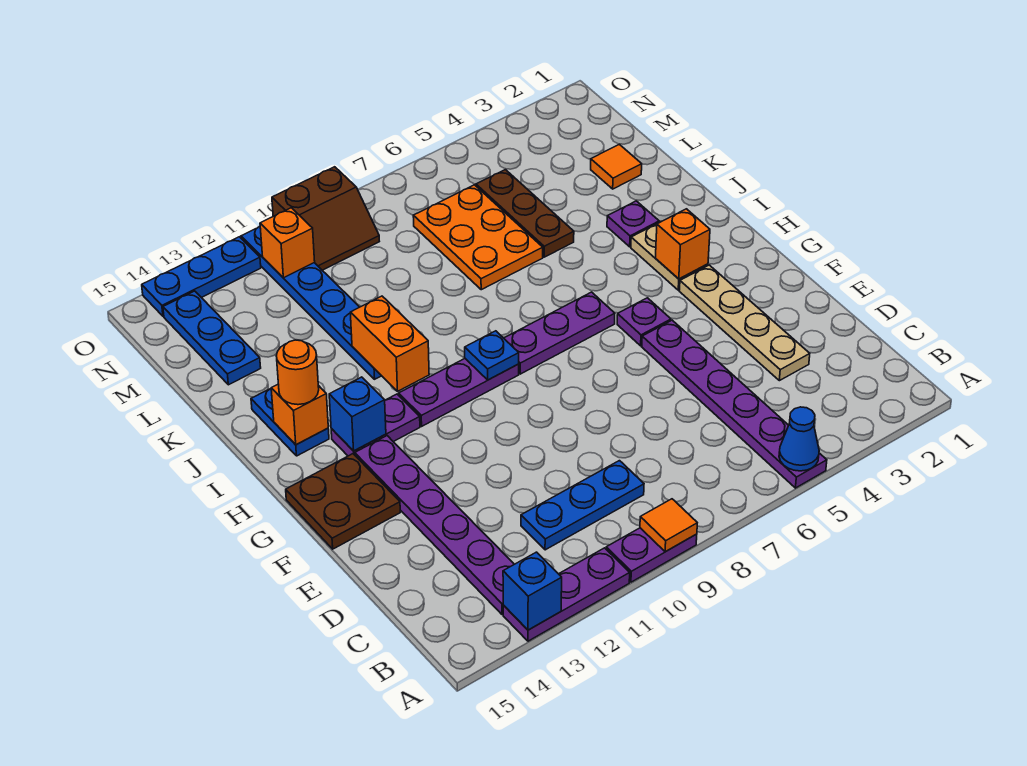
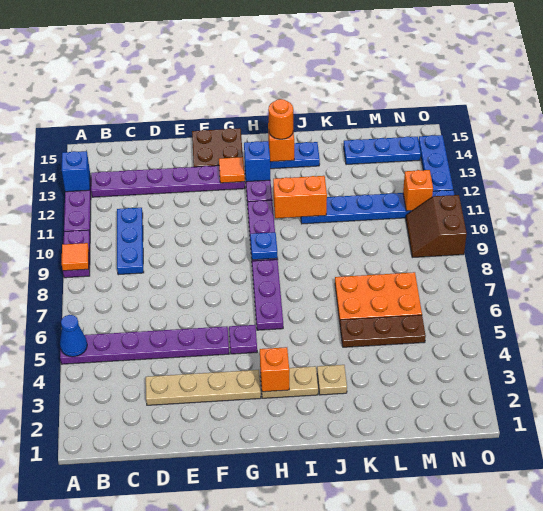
purple plate J3 level 1 -> tan plate J3 level 1
orange tile L2 level 1 -> orange tile G13 level 2

